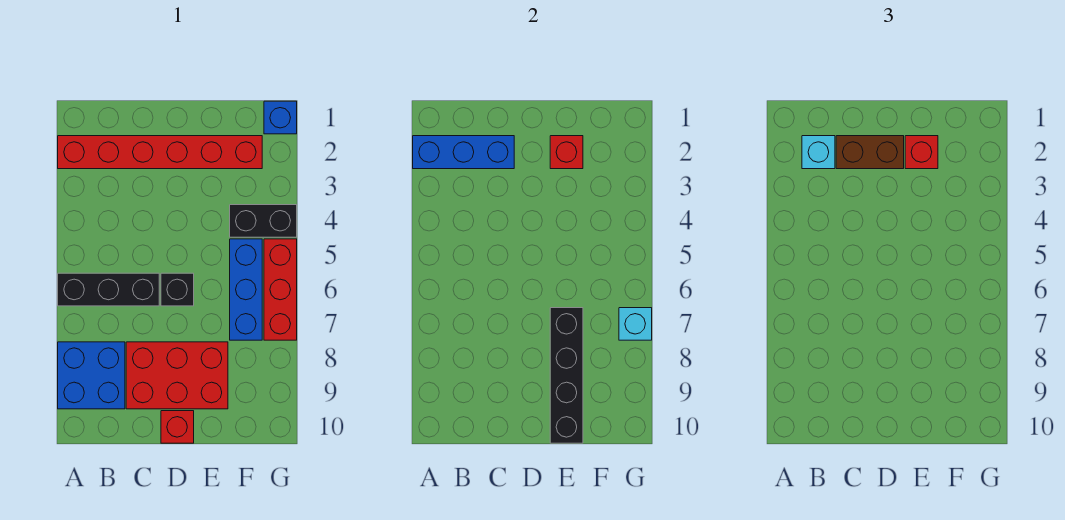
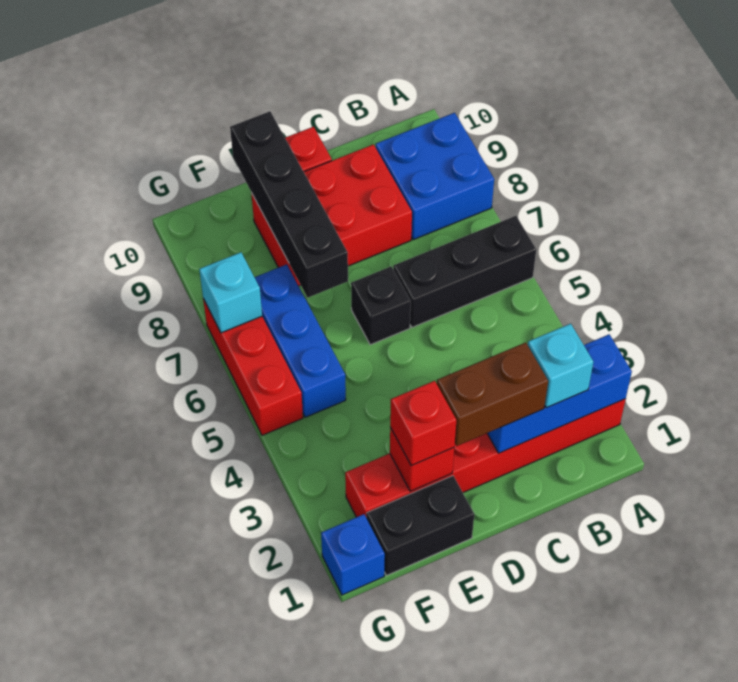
black brick F4:G4 level 1 -> black brick E1:F1 level 1

